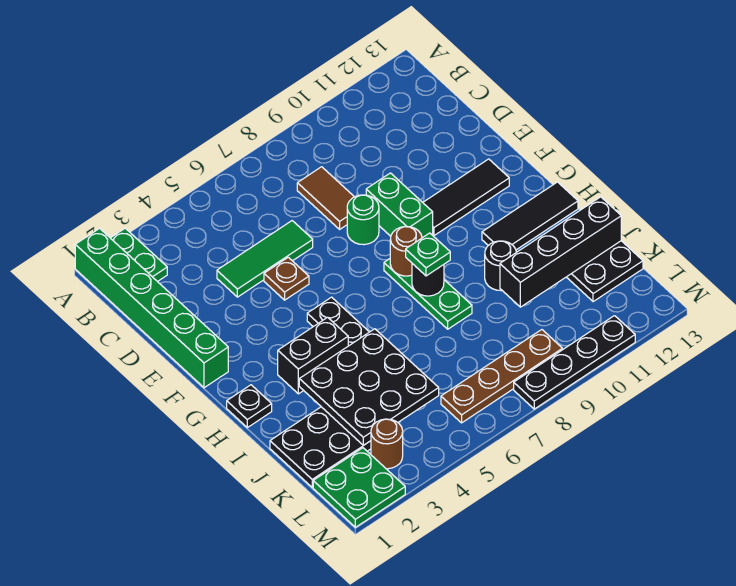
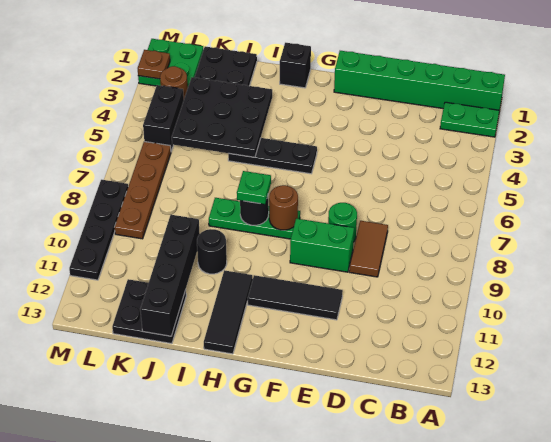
brown tile C8:D8 level 1 -> brown tile D8:D9 level 1
green tile D4:D6 level 1 -> none
brown plate E5 level 1 -> brown plate M2 level 2
black tile F10:F12 level 1 -> black tile E11:G11 level 1
black plate H1 level 1 -> black brick H1 level 1
black brick H3:H4 level 1 -> black brick L4:L5 level 1

